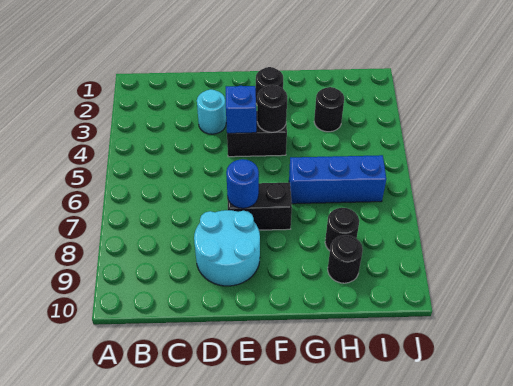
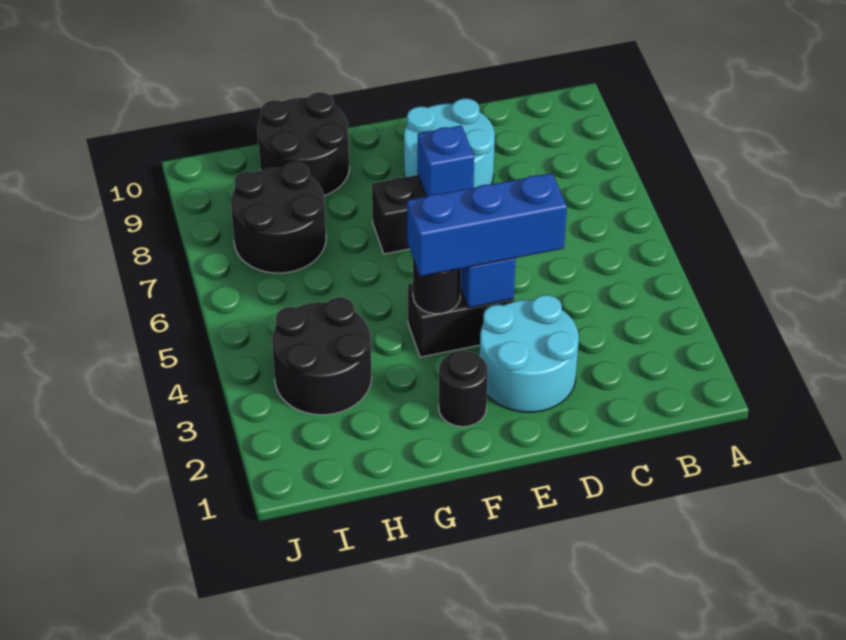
cyan round brick D3 level 1 -> cyan round brick D2:E3 level 1
blue round brick E7 level 2 -> blue brick E7 level 2
blue brick G6:I6 level 1 -> blue brick D4:F4 level 3
black round brick H3 level 1 -> black round brick H3:I4 level 1
black round brick H8 level 1 -> black round brick H7:I8 level 1
black round brick H9 level 1 -> black round brick G9:H10 level 1

